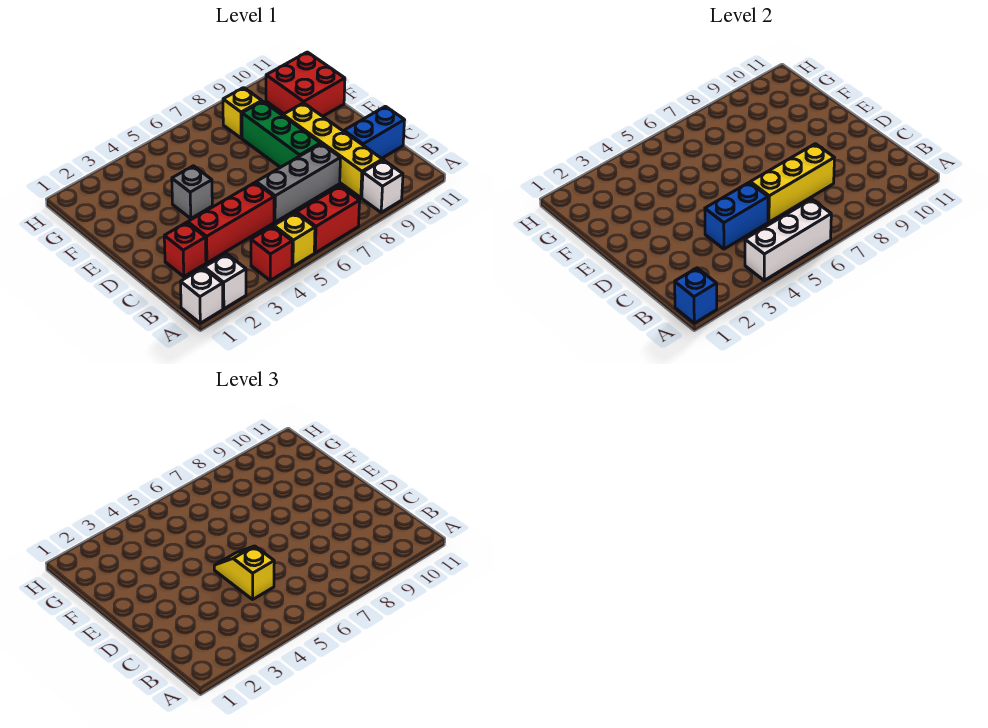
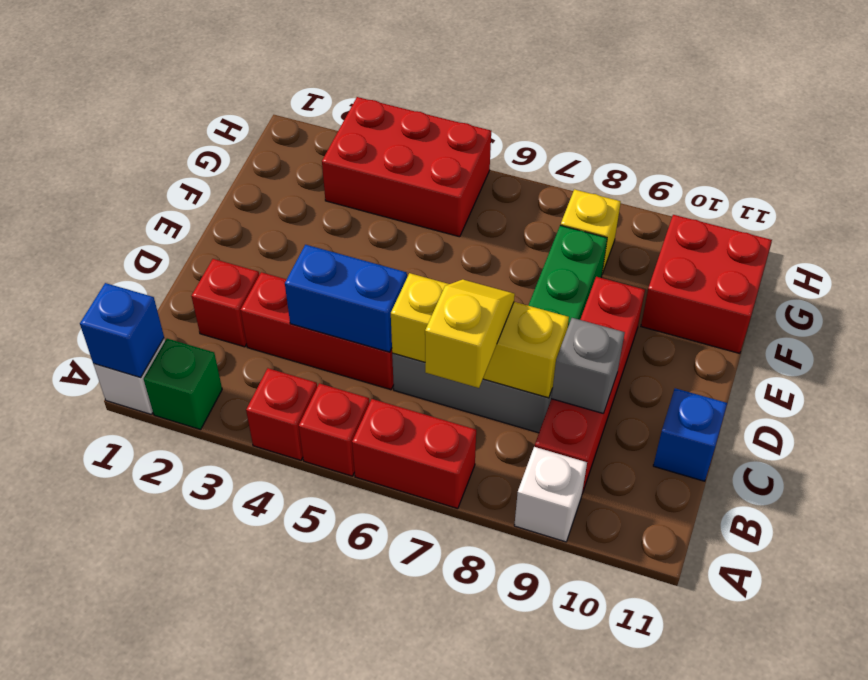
white brick A2 level 1 -> green brick A2 level 1
white brick A4:A6 level 2 -> none
yellow brick A5 level 1 -> red brick A5 level 1
yellow brick B9:E9 level 1 -> red brick B9:E9 level 1
yellow slope C5:D5 level 3 top C -> yellow slope B7:C7 level 3 top B
blue brick C10:C11 level 1 -> blue brick C11 level 1
grey brick E4 level 1 -> grey brick C9 level 2
none -> red brick G3:H5 level 1

